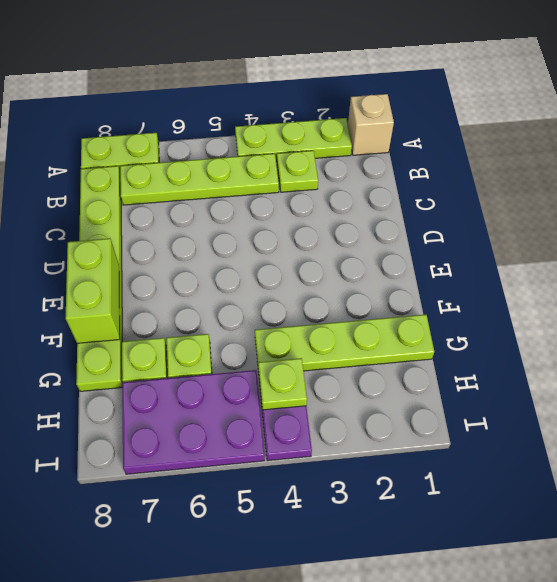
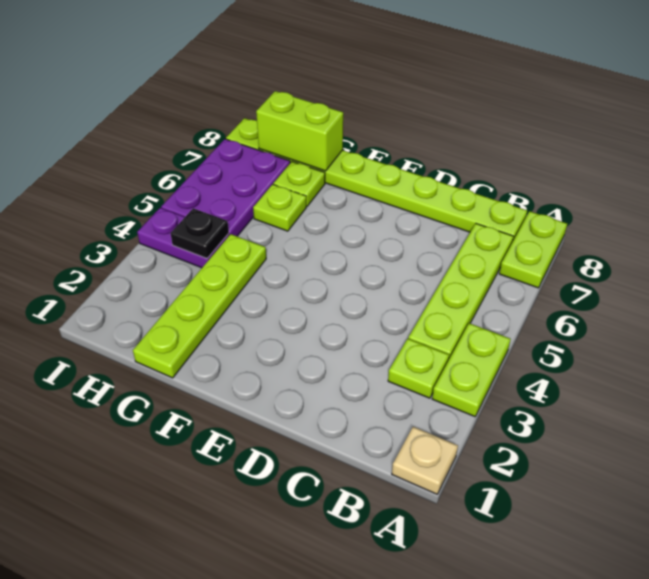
tan brick A1 level 1 -> tan plate A1 level 1
lime plate A2:A4 level 1 -> lime plate A3:A4 level 1
lime plate B8:G8 level 1 -> lime plate B8:I8 level 1
lime brick E8:F8 level 2 -> lime brick G8:H8 level 2
lime plate H4 level 2 -> black plate H4 level 2

